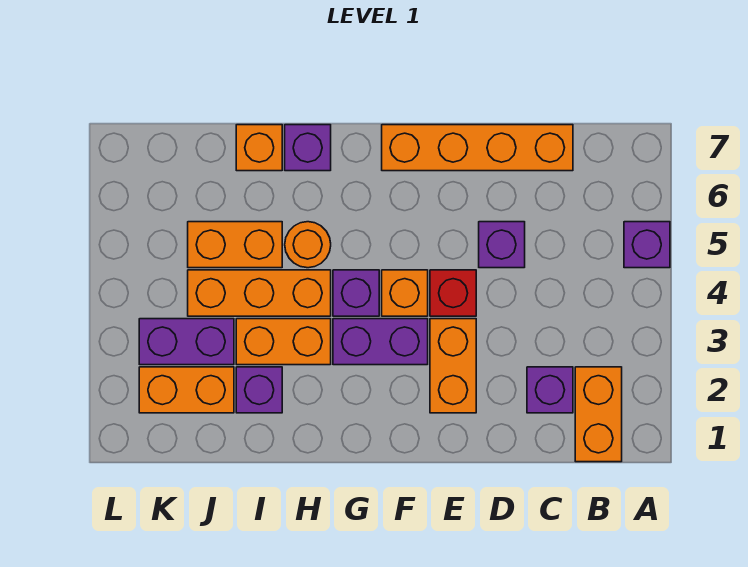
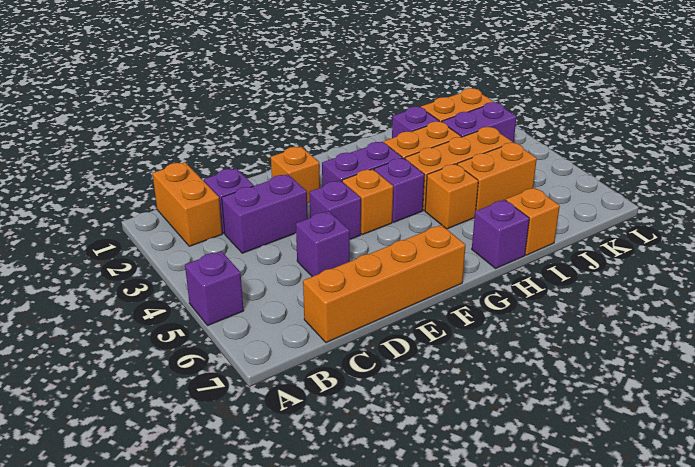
none -> purple brick C3:D3 level 1
orange brick E2:E3 level 1 -> orange brick E2 level 1
red brick E4 level 1 -> purple brick E4 level 1
orange round brick H5 level 1 -> orange brick H5 level 1

